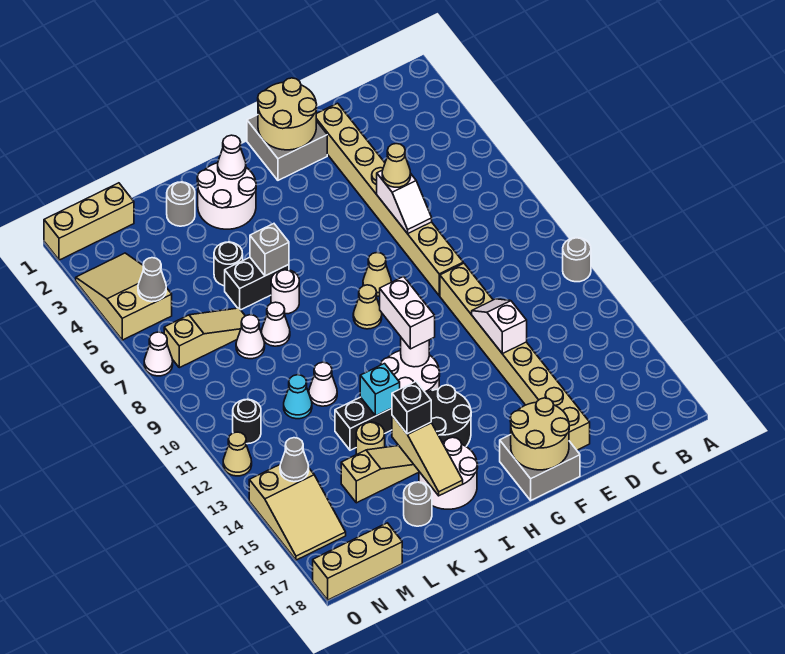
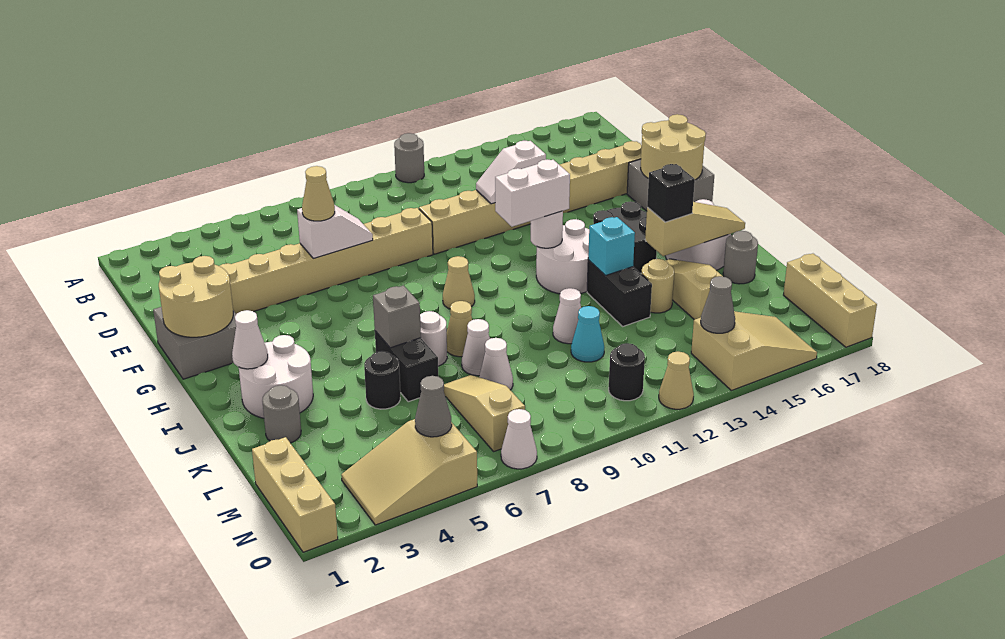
tan cone G8 level 1 -> tan cone J8 level 1

